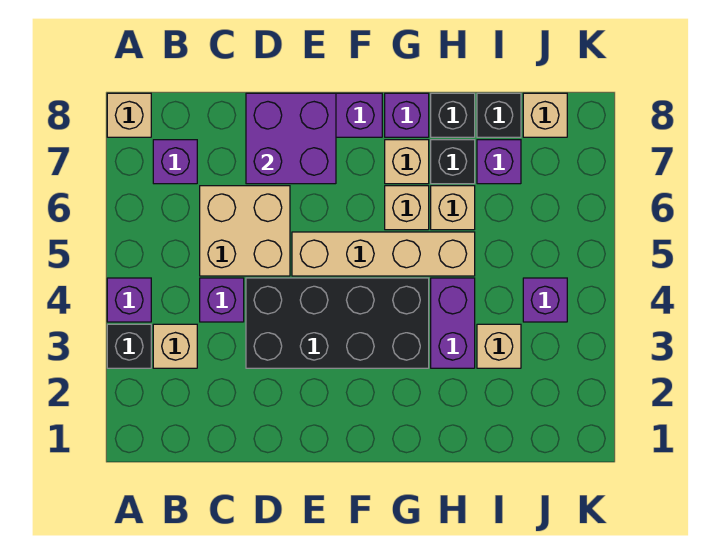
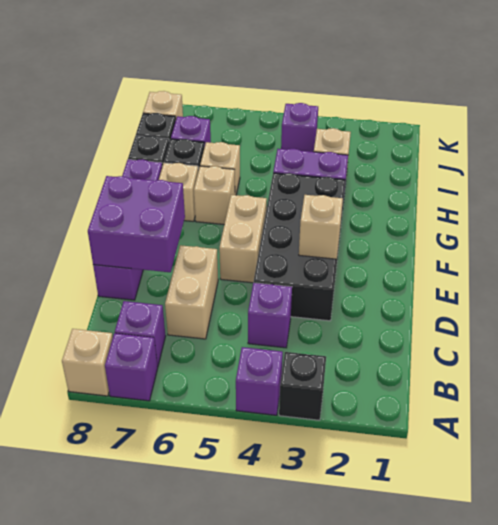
none -> purple brick A7 level 1
tan brick B3 level 1 -> tan brick E3 level 2
tan brick C5:D6 level 1 -> tan brick C6:D6 level 1
tan brick E5:H5 level 1 -> tan brick E5:F5 level 1

